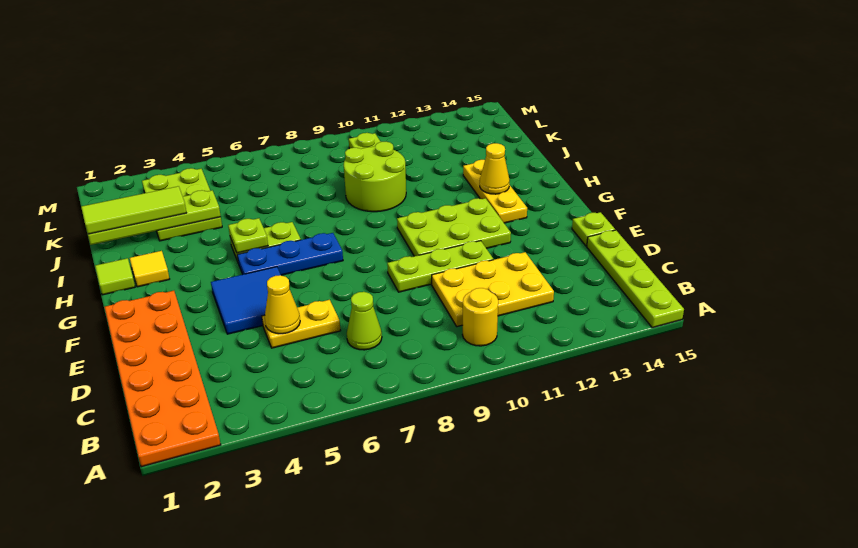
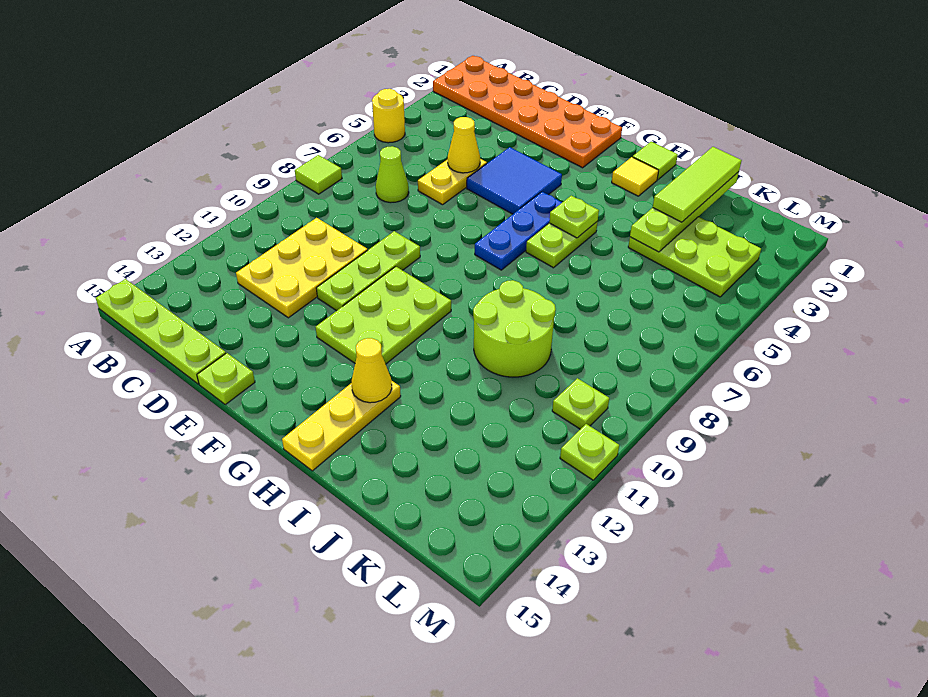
none -> lime tile A8 level 1
yellow round brick B10 level 1 -> yellow round brick A5 level 1
yellow plate G13:I13 level 1 -> yellow plate H13:H15 level 1
none -> lime plate M11 level 1

